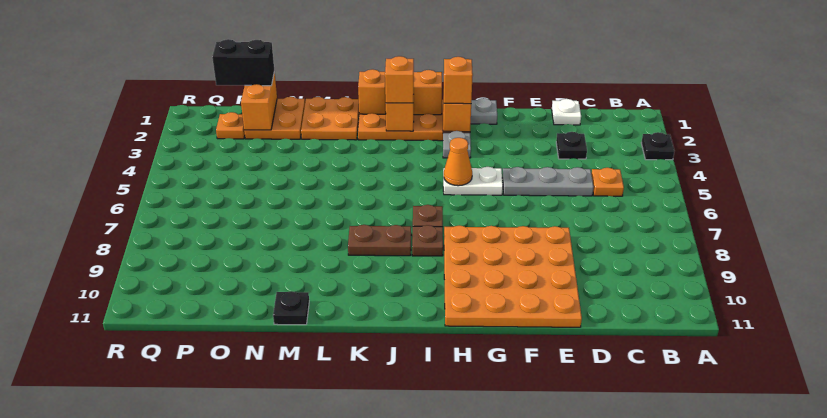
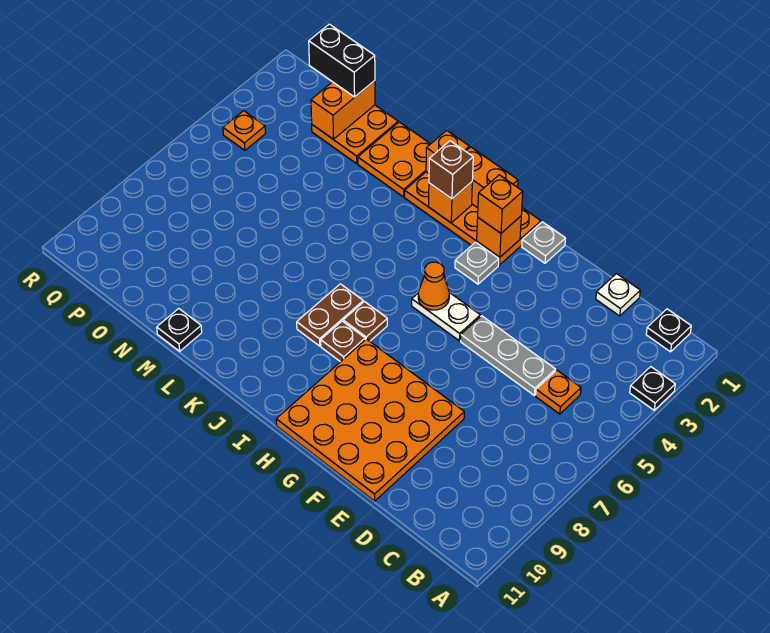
black plate D3 level 1 -> black plate B1 level 1
orange brick J2 level 3 -> brown brick J2 level 3
brown plate J8:K8 level 1 -> brown plate J7:J8 level 1
orange plate P2 level 1 -> orange plate Q4 level 1

